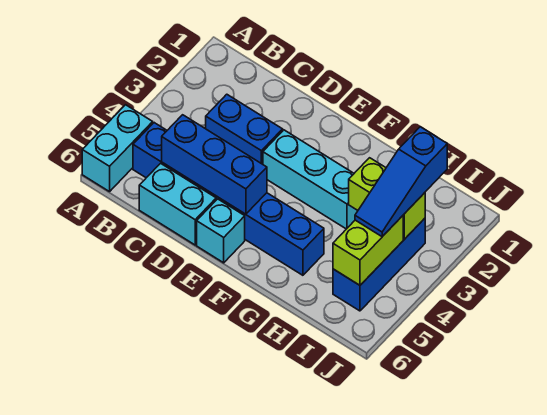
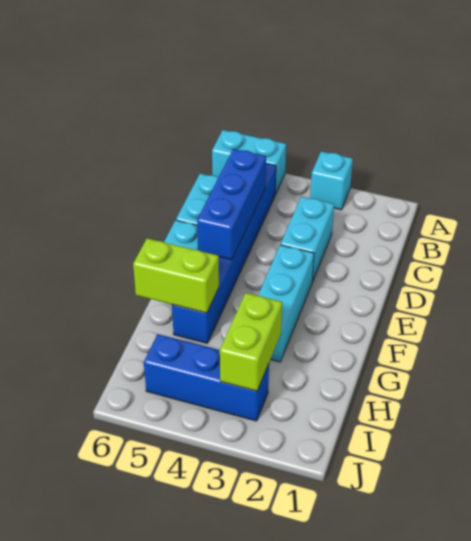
none -> cyan brick A3 level 1
blue brick C3:D3 level 1 -> cyan brick C3:D3 level 1
blue slope I2:I4 level 3 top 2 -> none
lime brick I4:I5 level 2 -> lime brick G5:G6 level 2

